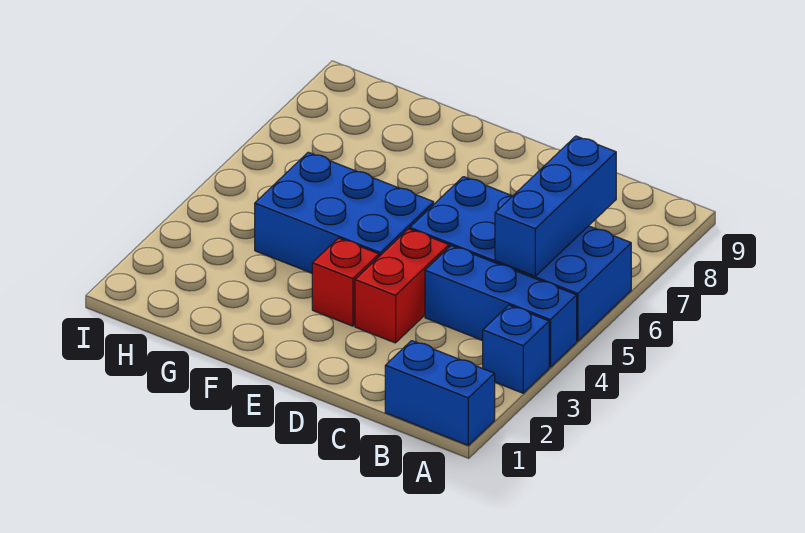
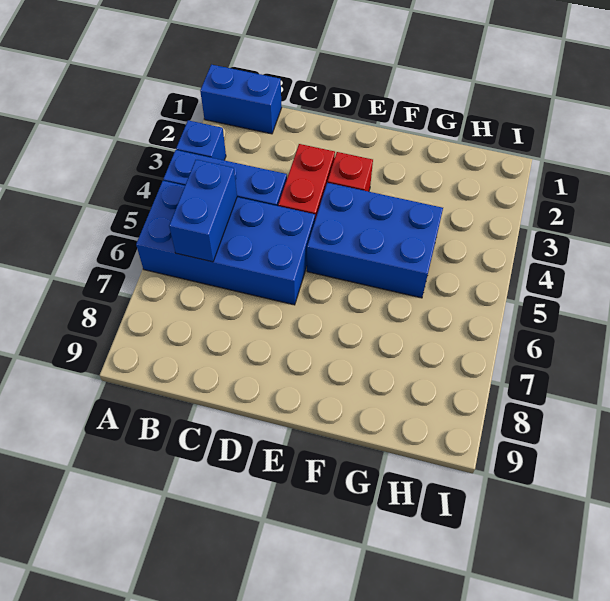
blue brick B5:B7 level 2 -> blue brick B5:B6 level 2

